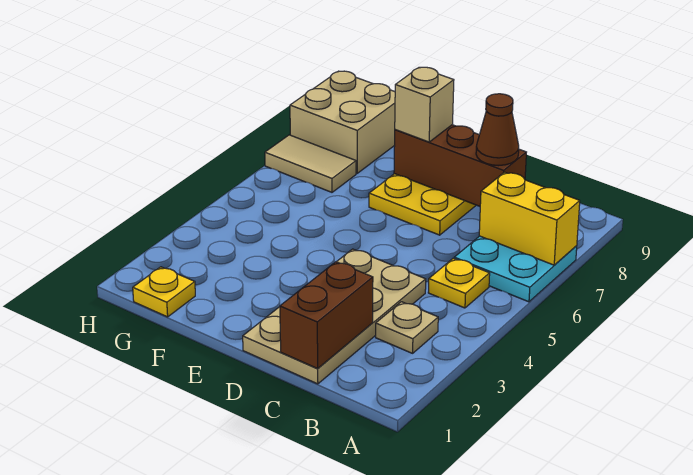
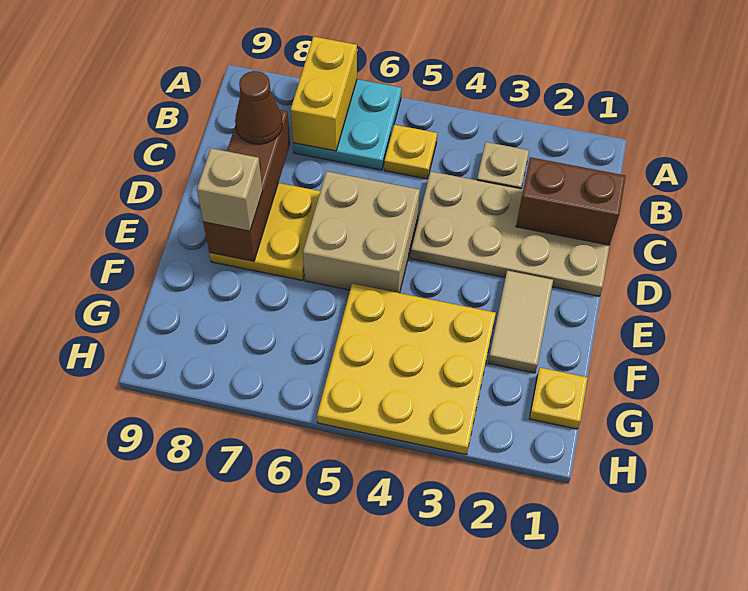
none -> yellow plate F3:H5 level 1
tan tile G7:H7 level 1 -> tan tile E2:F2 level 1
tan brick G8:H9 level 1 -> tan brick D5:E6 level 1

